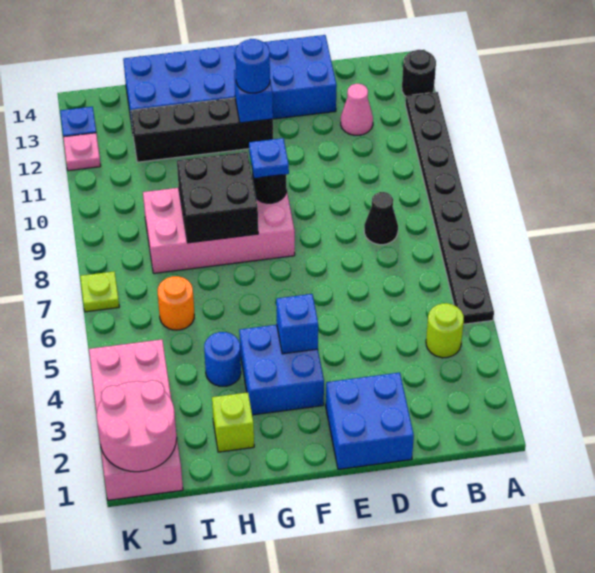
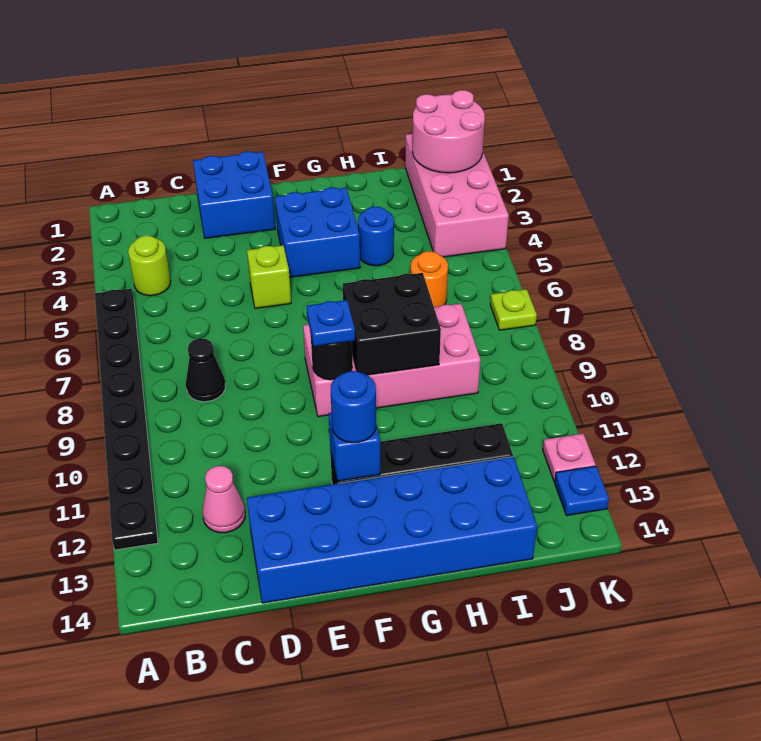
black round brick A13 level 1 -> none
blue brick F4 level 2 -> none
lime brick H2 level 1 -> lime brick E5 level 1

